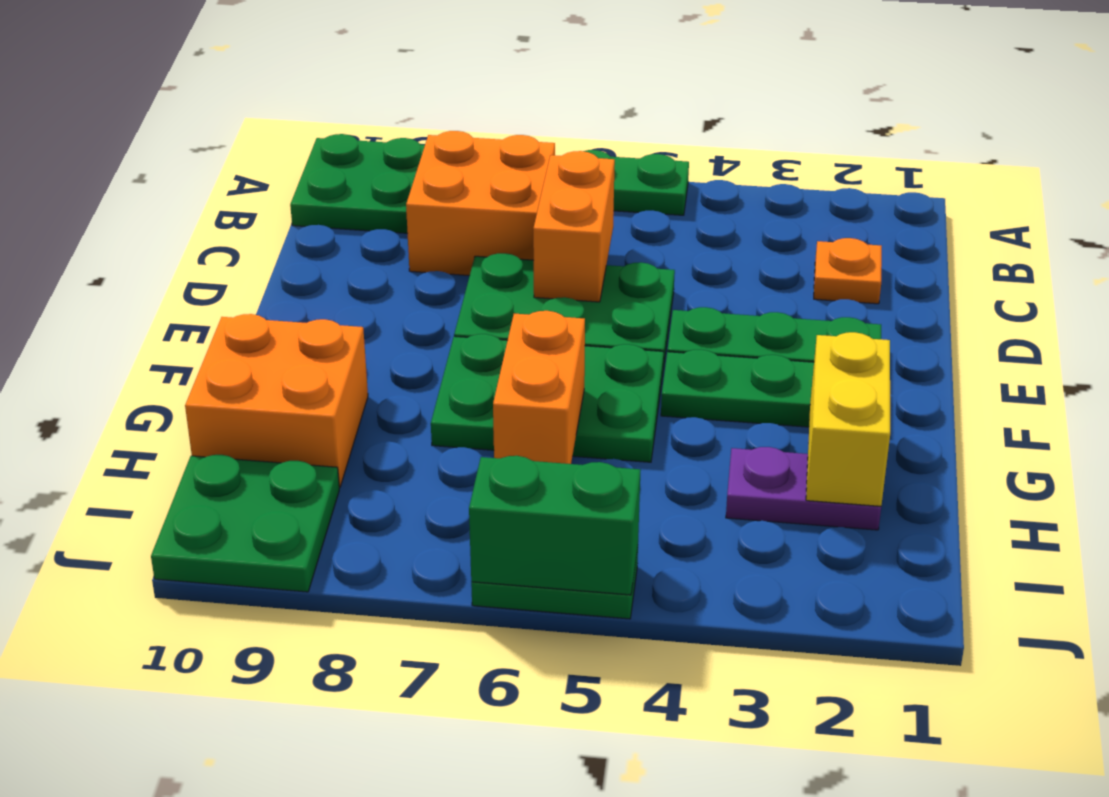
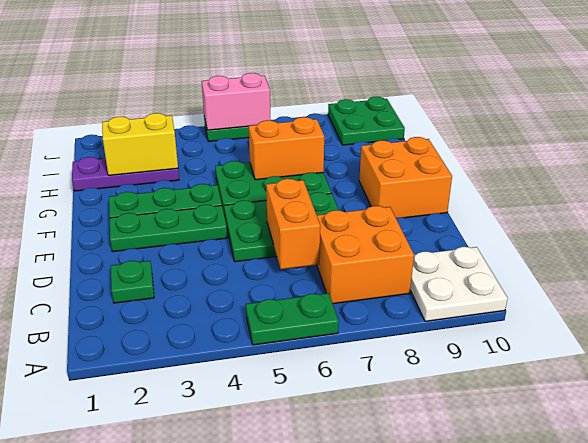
green plate A9:B10 level 1 -> white plate A9:B10 level 1
orange plate C2 level 1 -> green plate C2 level 1
yellow brick G2:H2 level 2 -> yellow brick H2:H3 level 2
orange brick G6:H6 level 2 -> orange brick G6:G7 level 2
orange brick G9:H10 level 1 -> orange brick E9:F10 level 1
purple plate H2:H3 level 1 -> purple plate H1:H3 level 1
green brick J5:J6 level 2 -> pink brick J5:J6 level 2

